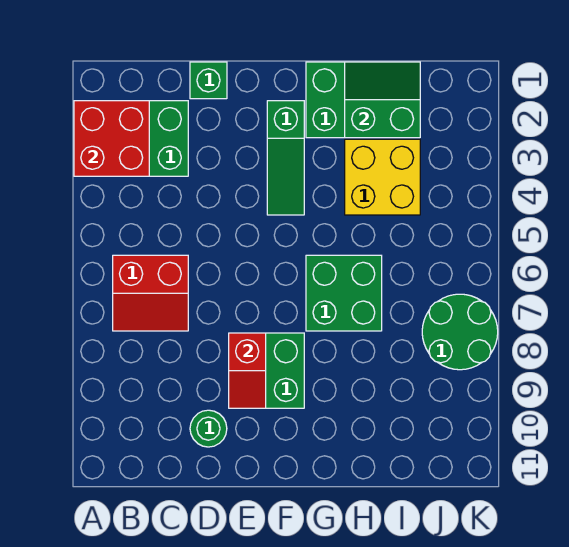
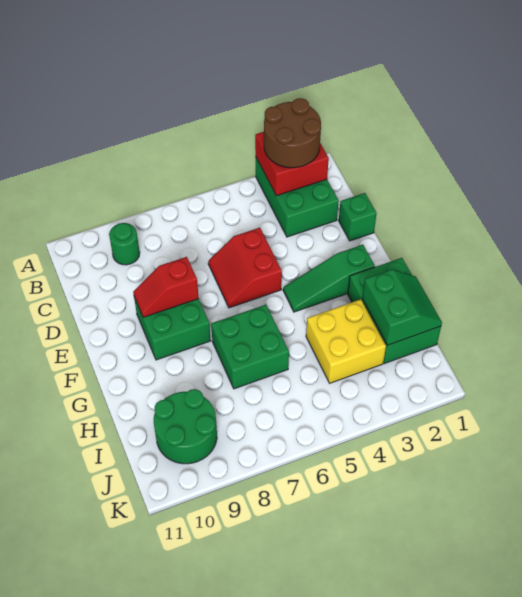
none -> brown round brick A2:B3 level 3
red slope B6:C7 level 1 top 6 -> red slope D5:E6 level 1 top 5
green round brick D10 level 1 -> green round brick B9 level 1
green round brick J7:K8 level 1 -> green round brick I9:J10 level 1

